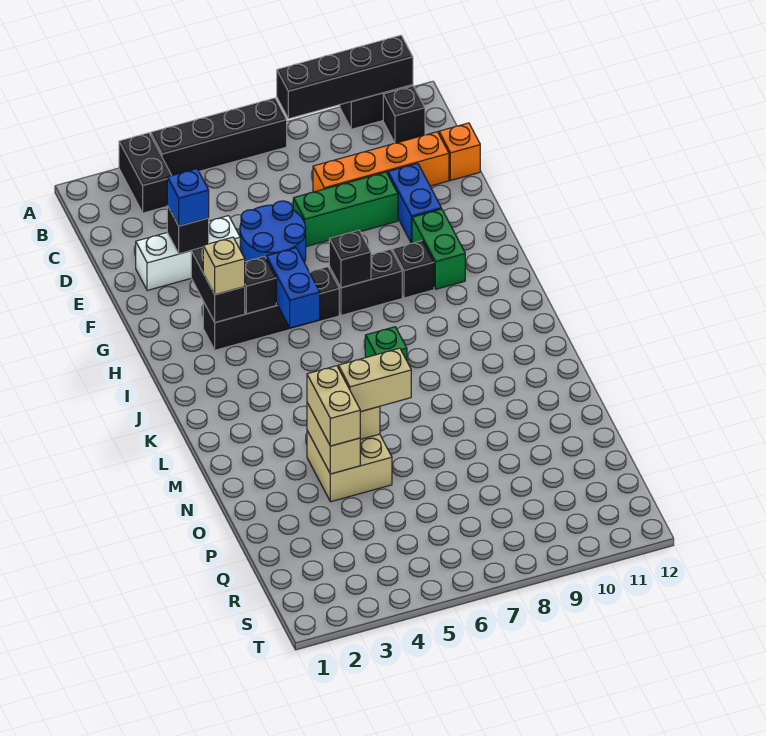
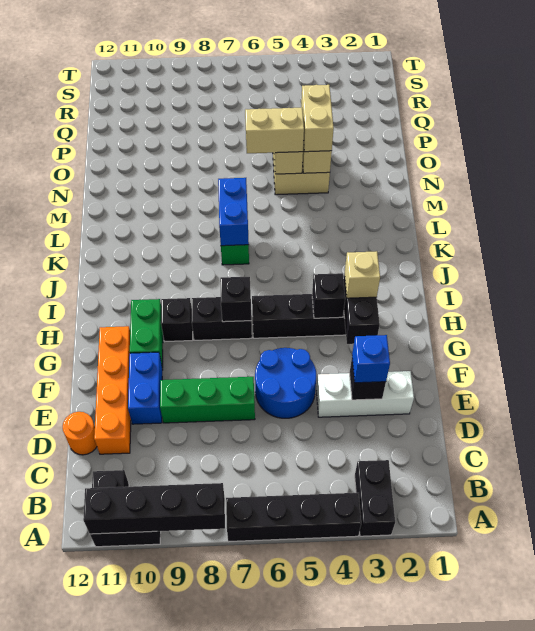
orange brick D8:D11 level 1 -> orange brick D11:G11 level 1
orange brick D12 level 1 -> orange round brick D12 level 1
blue brick H5:I5 level 2 -> blue brick K7:L7 level 2

